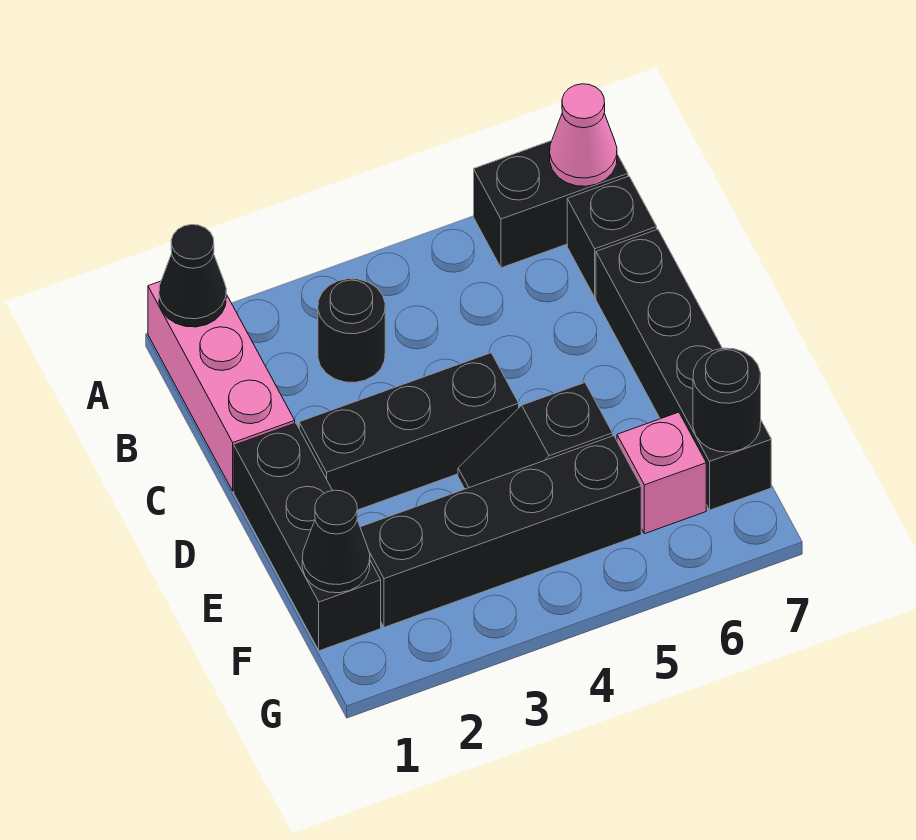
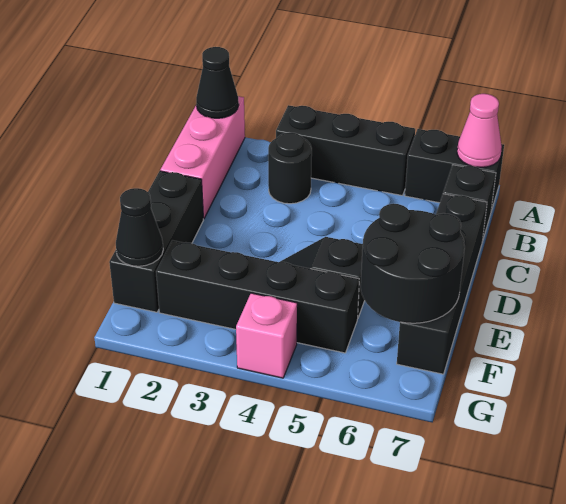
black brick D2:D4 level 1 -> black brick A3:A5 level 1
pink brick F6 level 1 -> pink brick G4 level 1
black round brick F7 level 2 -> black round brick E6:F7 level 2

